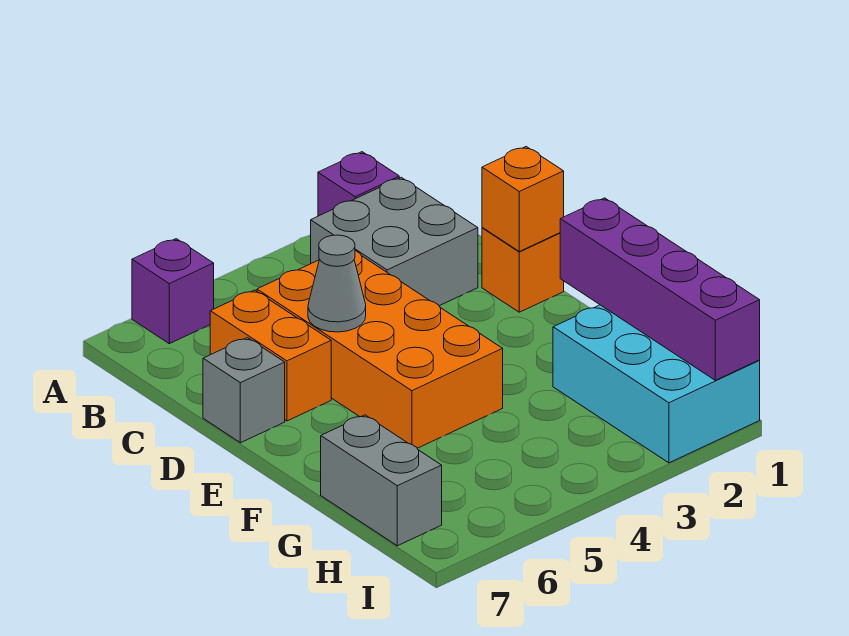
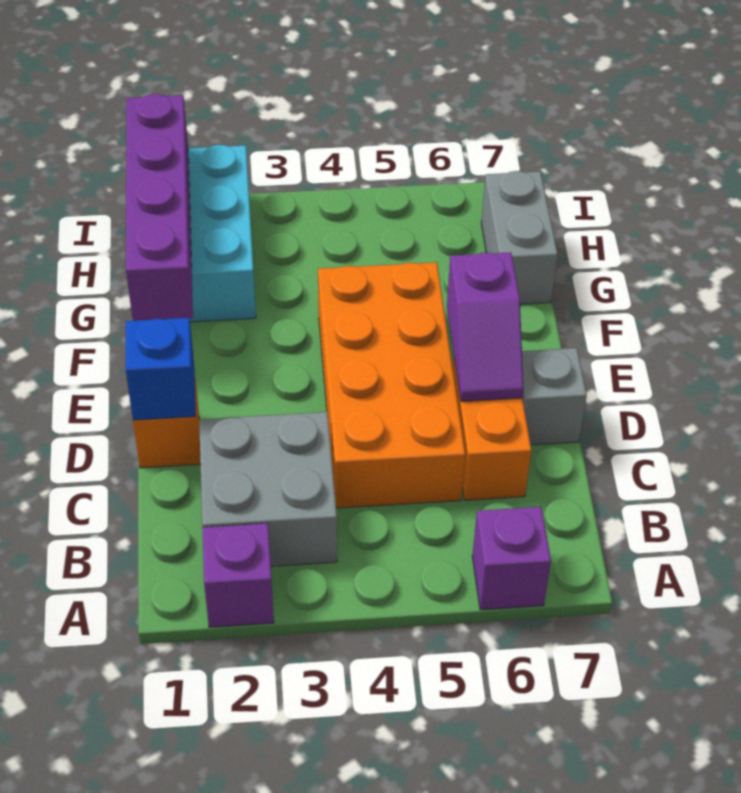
orange brick D1 level 2 -> blue brick D1 level 2
grey cone D5 level 2 -> none
none -> purple slope D6:E6 level 2 top E

